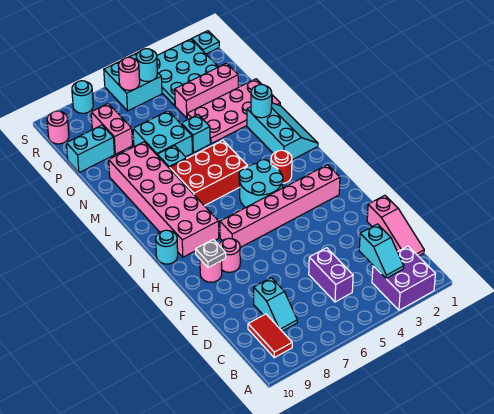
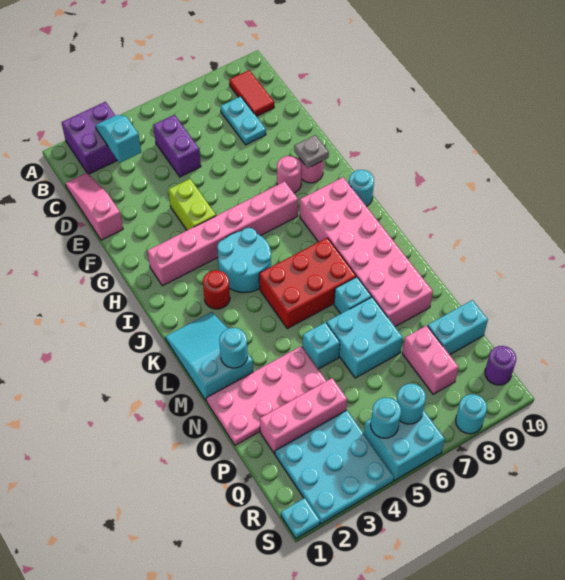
cyan slope C8:D8 level 1 top D -> cyan plate C8:D8 level 1
none -> lime brick F4:G4 level 1
cyan slope K1:M2 level 1 top 2 -> cyan slope K1:M2 level 1 top M
pink round brick R6 level 2 -> cyan round brick R6 level 2
pink round brick R10 level 1 -> purple round brick R10 level 1

